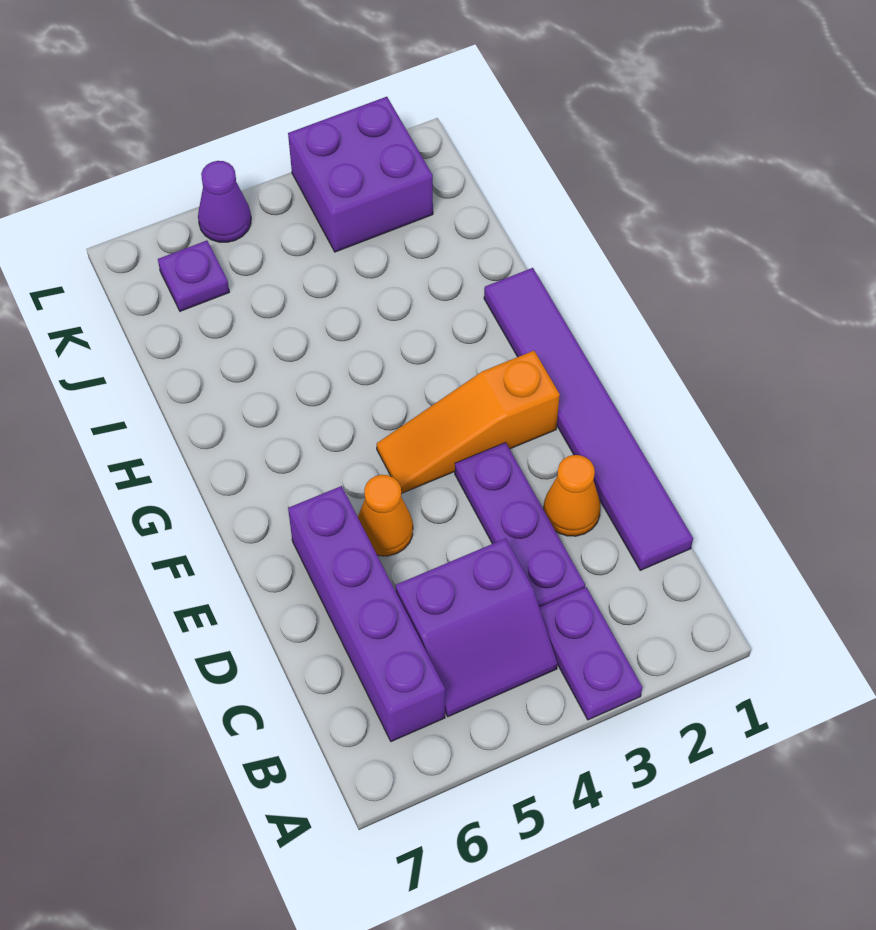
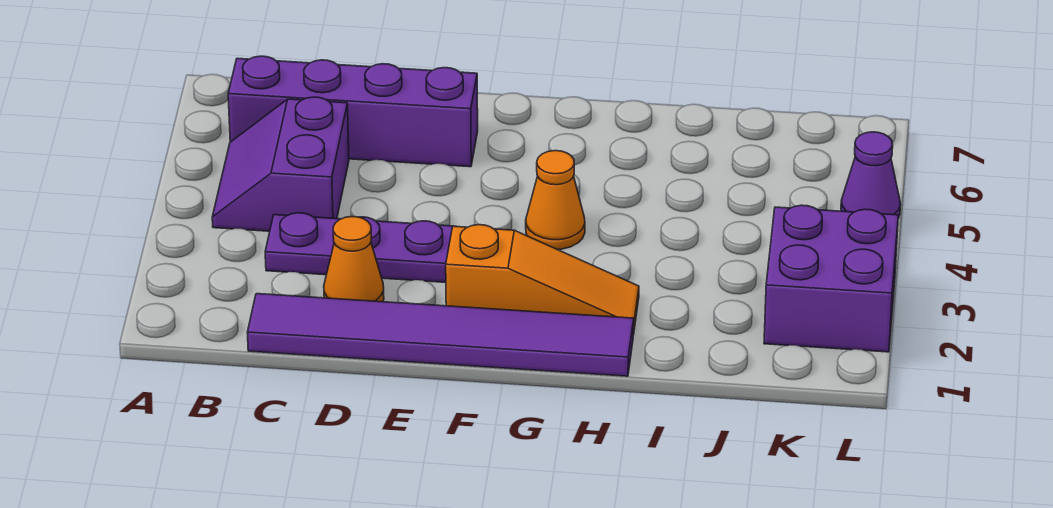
purple plate A3:B3 level 1 -> none
orange cone E5 level 1 -> orange cone G4 level 1
orange slope F2:F4 level 1 top 2 -> orange slope F2:H2 level 1 top F
purple plate K6 level 1 -> none

